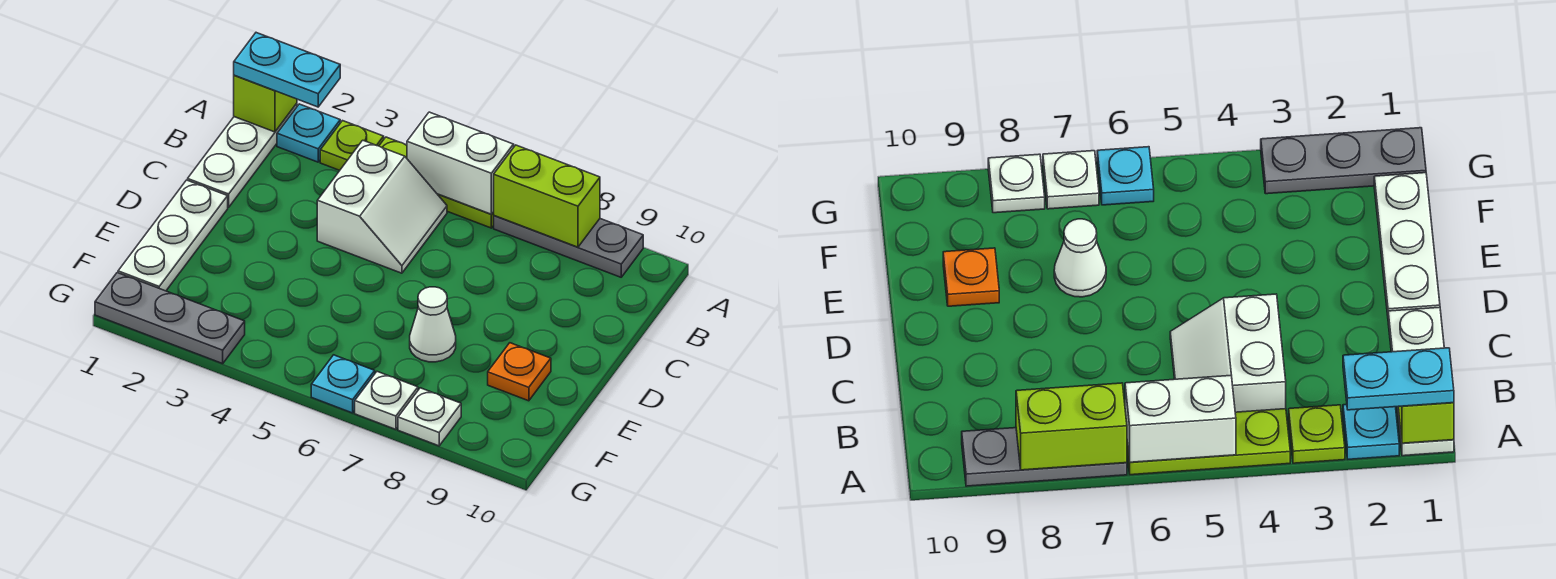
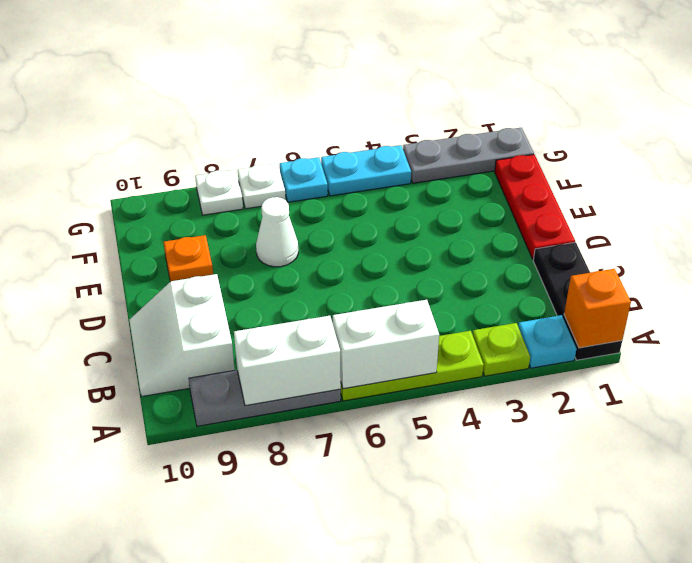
white plate A1:C1 level 1 -> black plate A1:C1 level 1
lime brick A1 level 2 -> orange brick A1 level 2
cyan plate A1:A2 level 3 -> cyan plate G4:G5 level 1
lime brick A7:A8 level 2 -> white brick A7:A8 level 2
white slope B4:C5 level 1 top 4 -> white slope B9:C10 level 1 top 9
white plate D1:F1 level 1 -> red plate D1:F1 level 1

